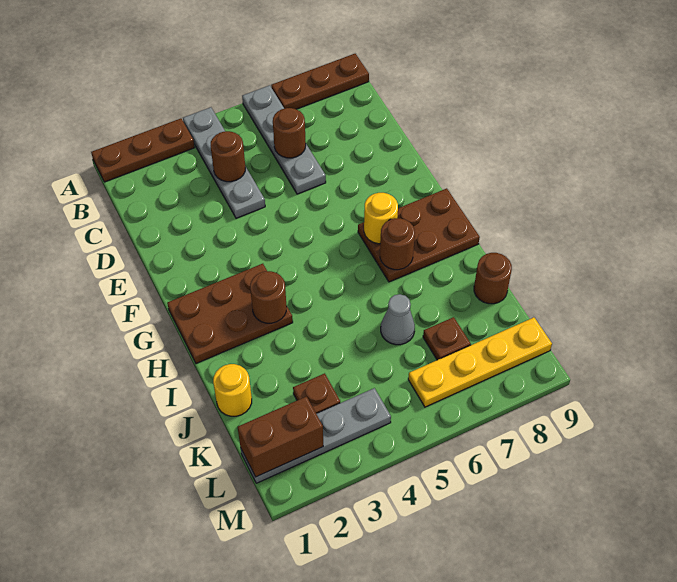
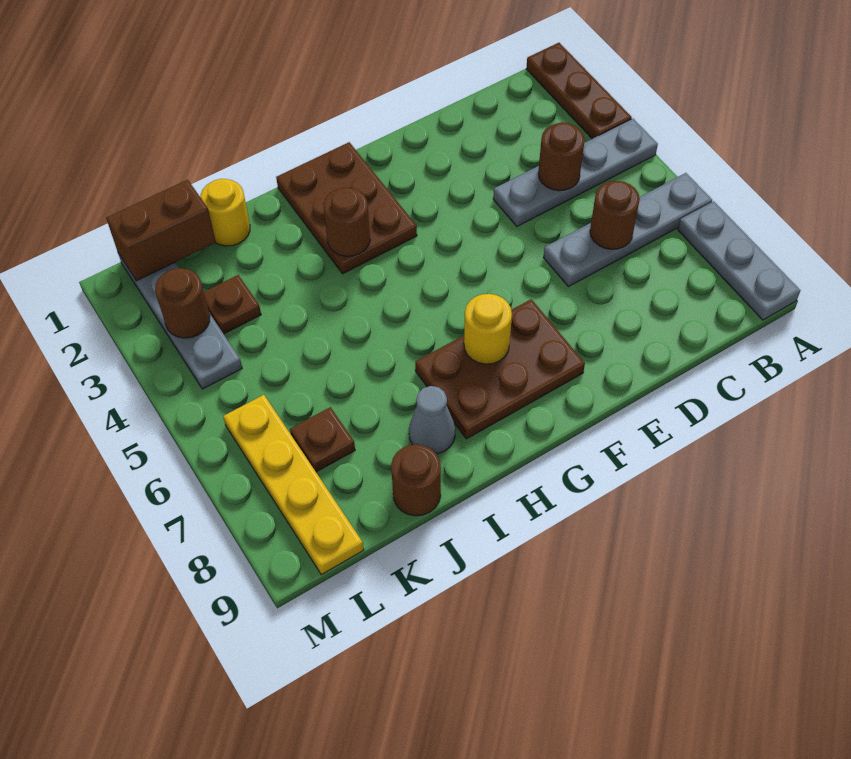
brown plate A7:A9 level 1 -> grey plate A7:A9 level 1
brown plate G7:H9 level 1 -> brown plate F7:H8 level 1
brown round brick H7 level 2 -> brown round brick L3 level 2
grey cone J6 level 1 -> grey cone I8 level 1
brown brick L1:L2 level 2 -> brown brick K1:L1 level 2

